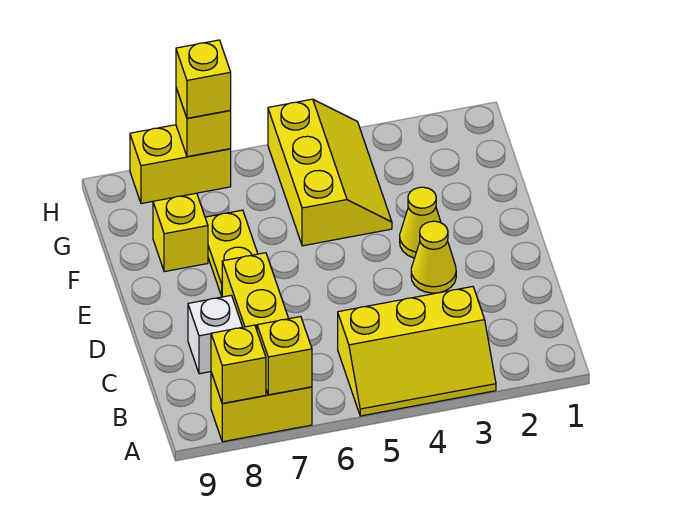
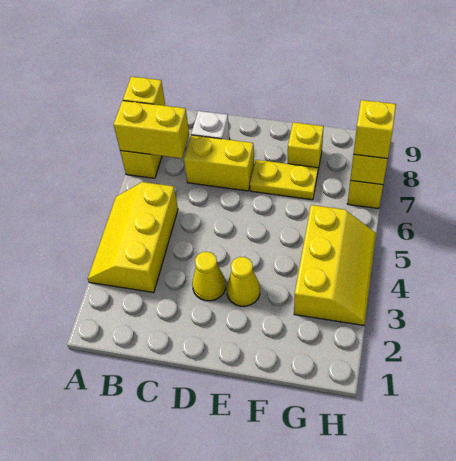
yellow brick A7 level 2 -> yellow brick A7:B7 level 2
yellow slope F4:H5 level 1 top 5 -> yellow slope G3:H5 level 1 top G

